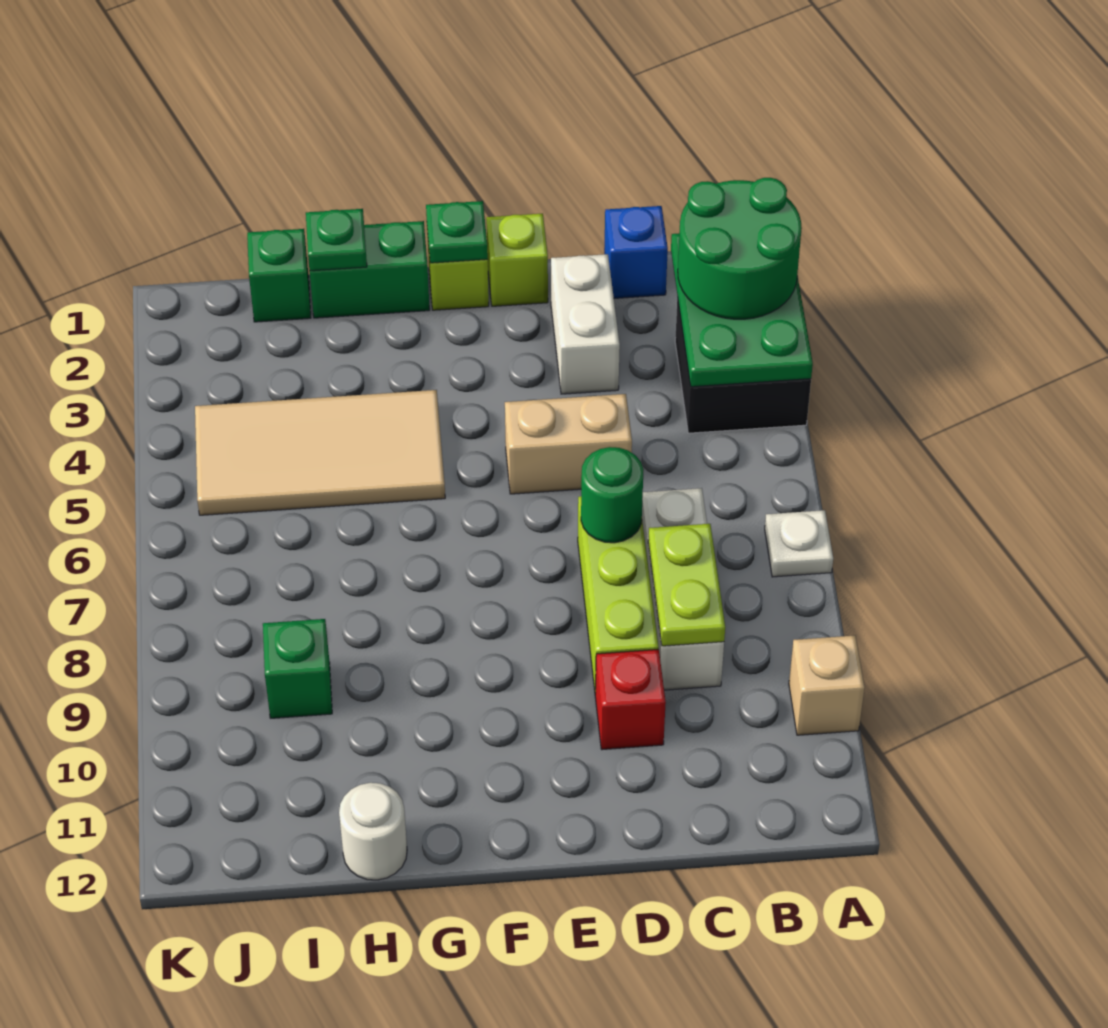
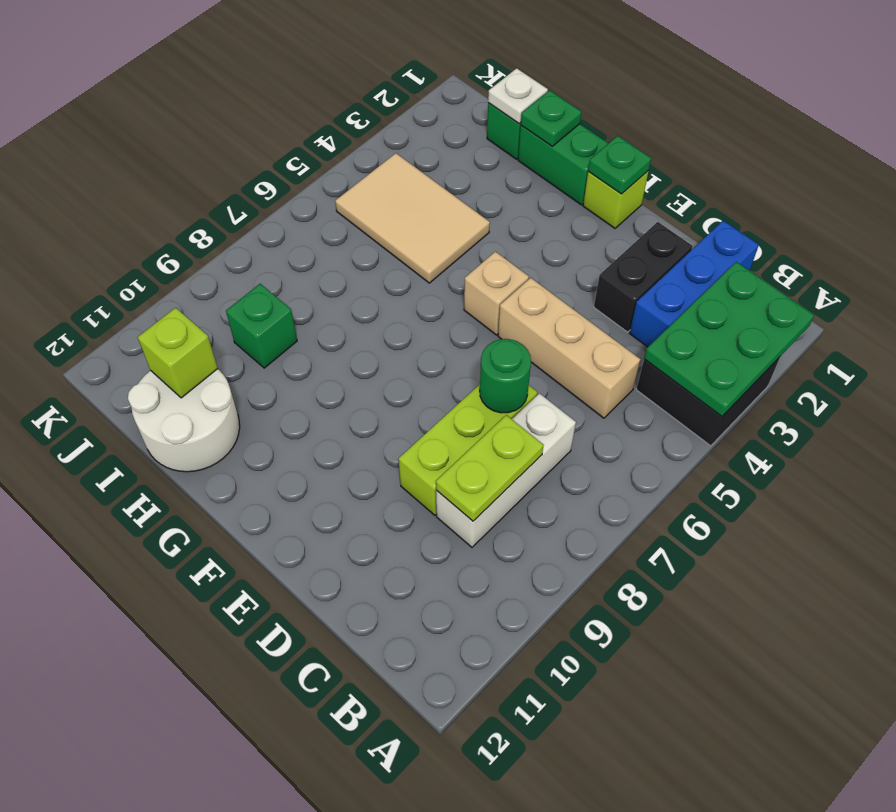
green round brick A2:B3 level 3 -> none
white plate A7 level 1 -> white plate I1 level 2
tan brick A10 level 1 -> tan brick F5 level 1
blue brick C1 level 1 -> blue brick C1:C3 level 1
white brick D2:D3 level 1 -> black brick D2:D3 level 1
tan brick D5:E5 level 1 -> tan brick C5:E5 level 1
red brick D10 level 1 -> none
lime brick E1 level 1 -> lime brick I11 level 2
tan tile G4:J5 level 1 -> tan tile H4:J5 level 1
white round brick H12 level 1 -> white round brick H11:I12 level 1

